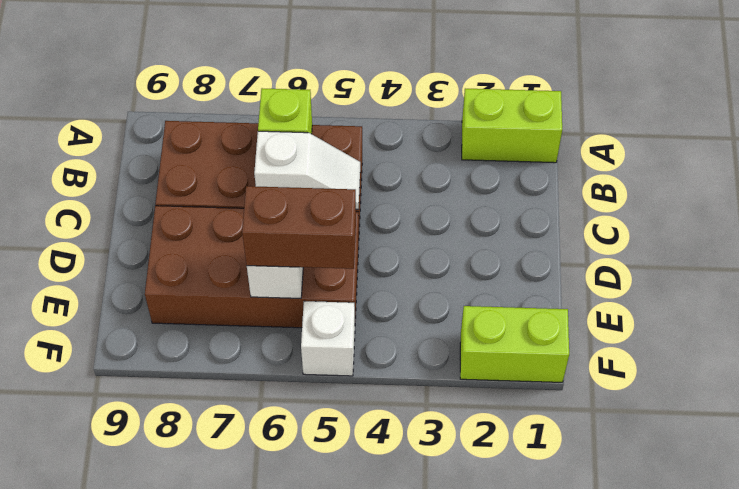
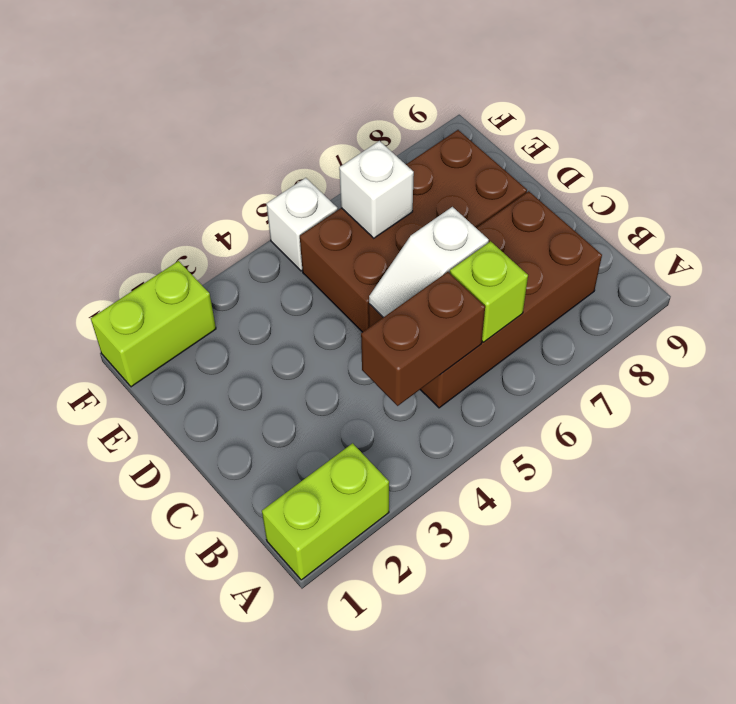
brown brick E5:E6 level 3 -> brown brick B4:B5 level 2

